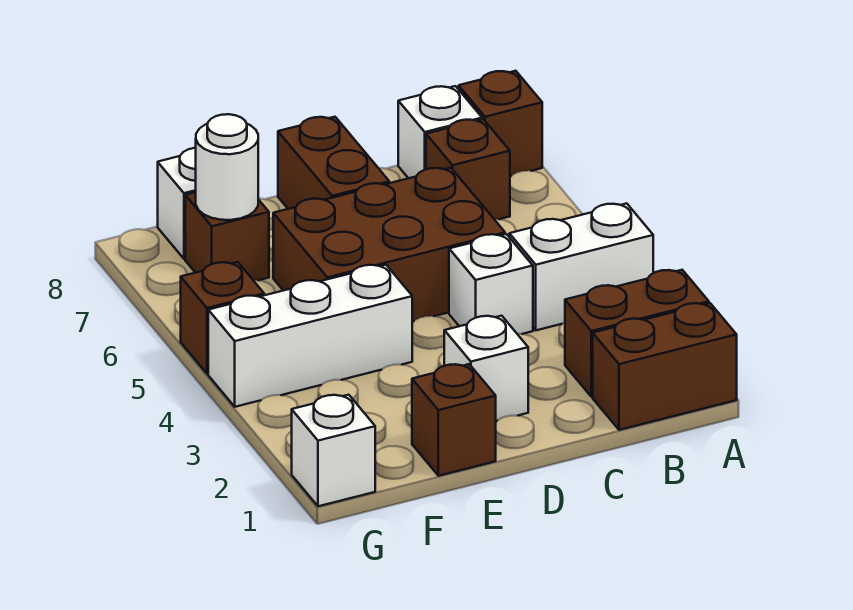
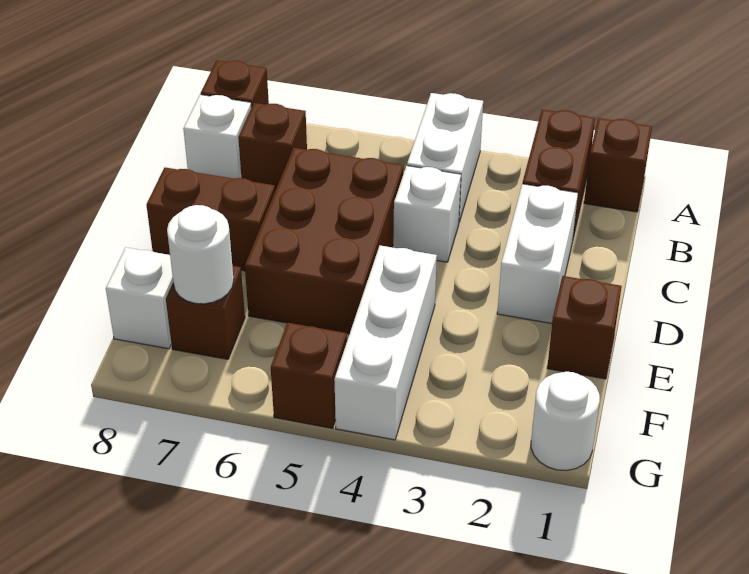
brown brick A1:B1 level 1 -> brown brick A1 level 1
white brick D2 level 1 -> white brick C2:D2 level 1
white brick G1 level 1 -> white round brick G1 level 1

